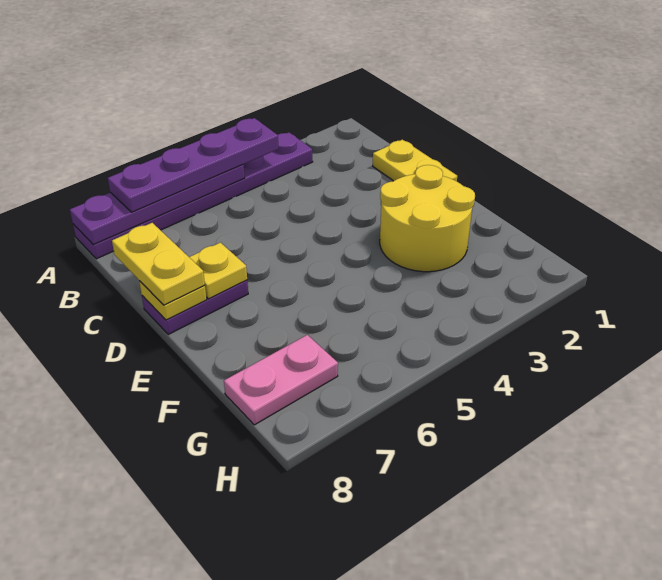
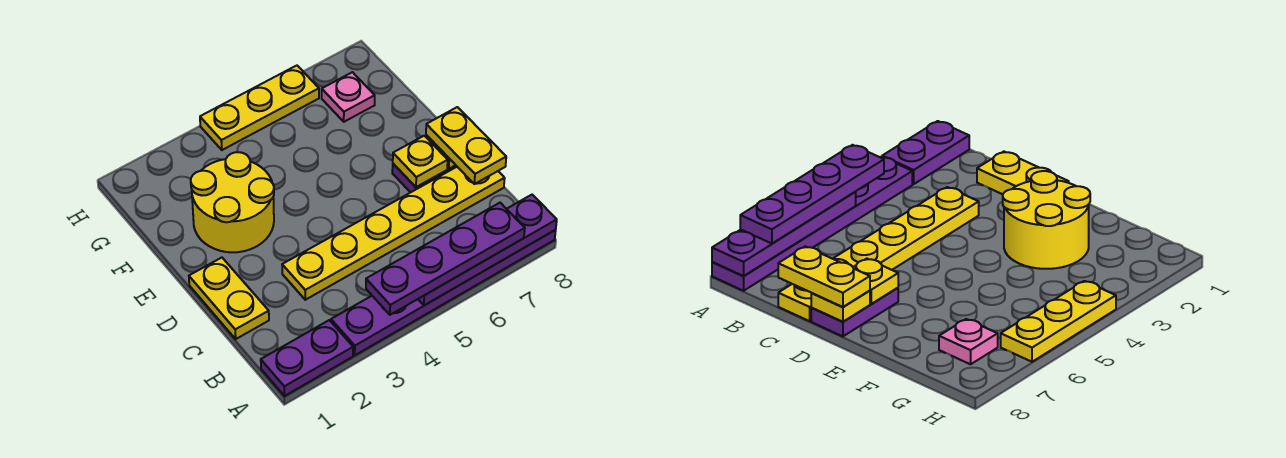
none -> purple plate A1:A2 level 1
none -> yellow plate C3:C8 level 1
pink plate G7:G8 level 1 -> pink plate G7 level 1
none -> yellow plate H4:H6 level 1

